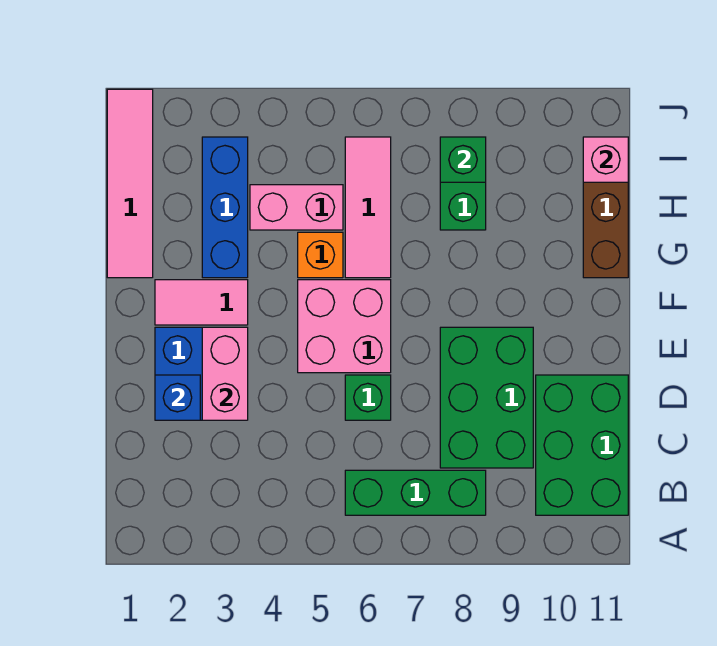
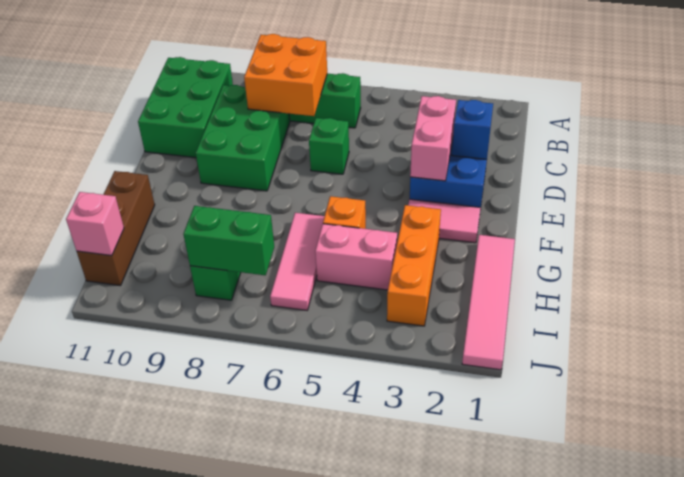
none -> orange brick B7:C8 level 2
pink brick E5:F6 level 1 -> none
blue brick G3:I3 level 1 -> orange brick G3:I3 level 1
green brick I8 level 2 -> green brick I7:I8 level 2

